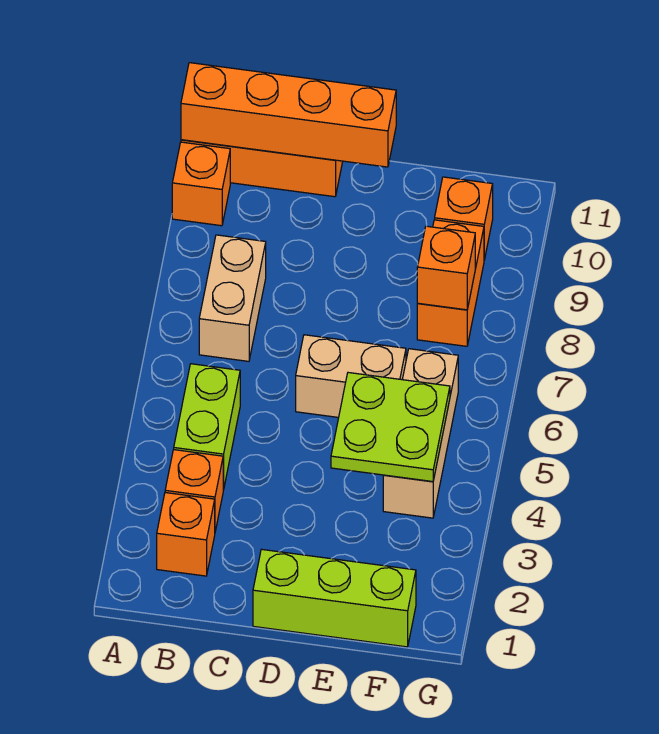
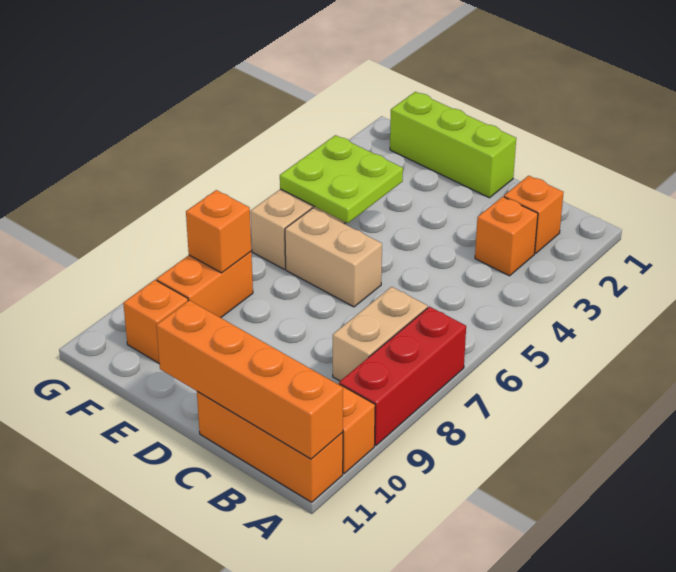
none -> red brick A7:A9 level 1
lime brick B4:B5 level 1 -> none

